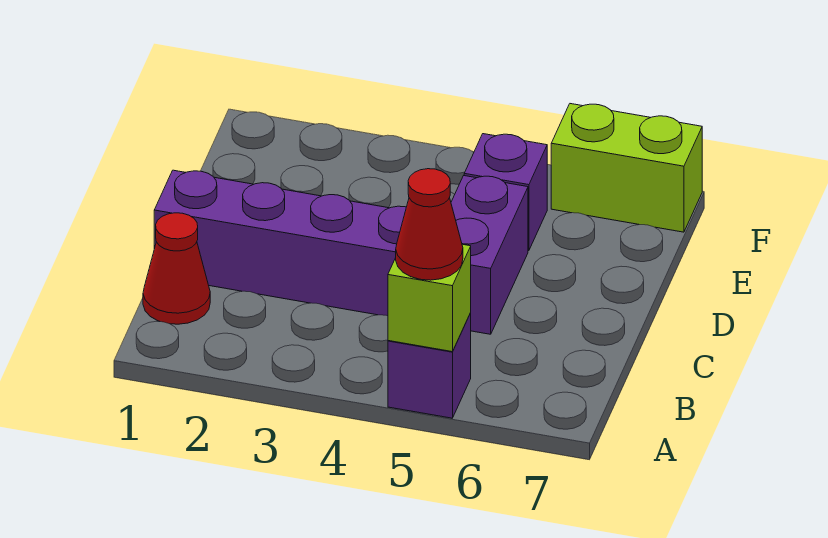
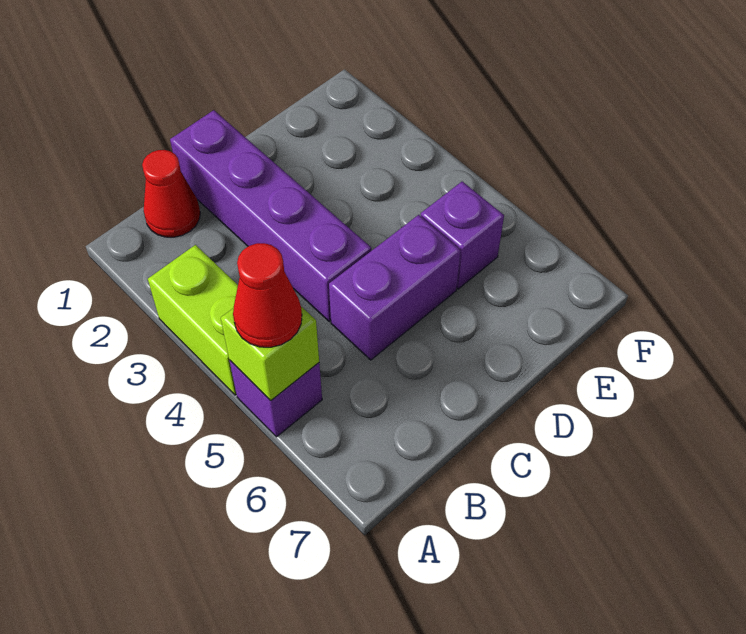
lime brick F6:F7 level 1 -> lime brick A3:A4 level 1

